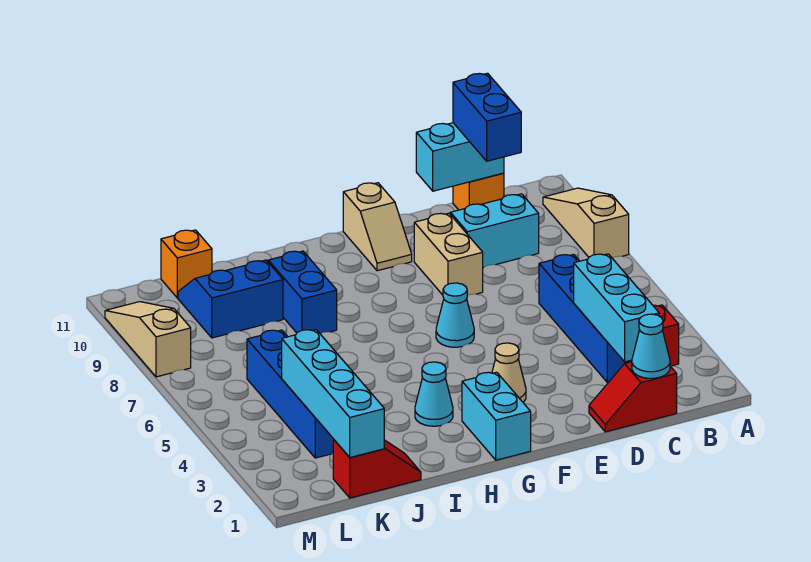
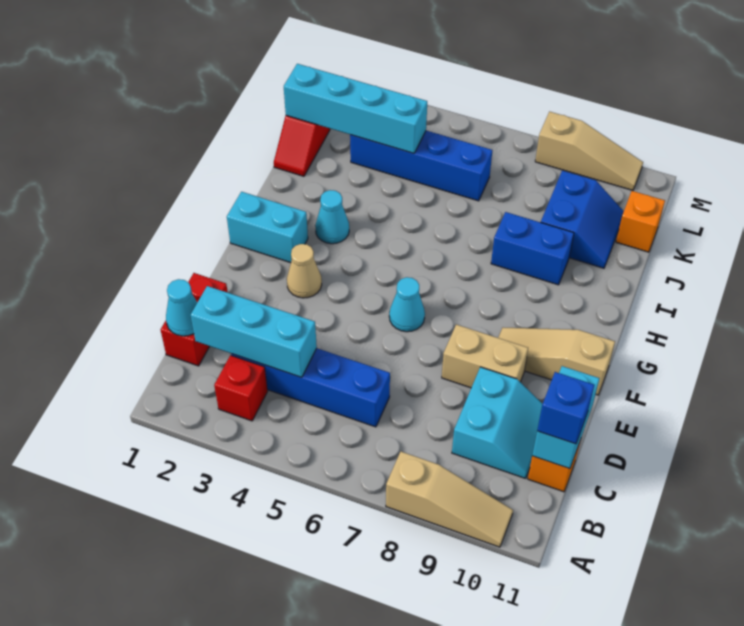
red slope C1:D1 level 1 top C -> red brick C1:D1 level 1
blue brick C10:C11 level 3 -> blue brick C11 level 3
tan slope F10:F11 level 1 top 11 -> tan slope F9:F11 level 1 top 11

